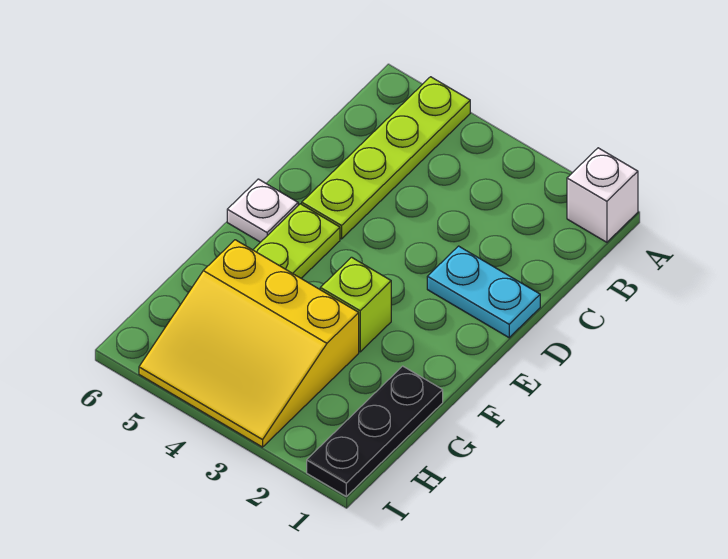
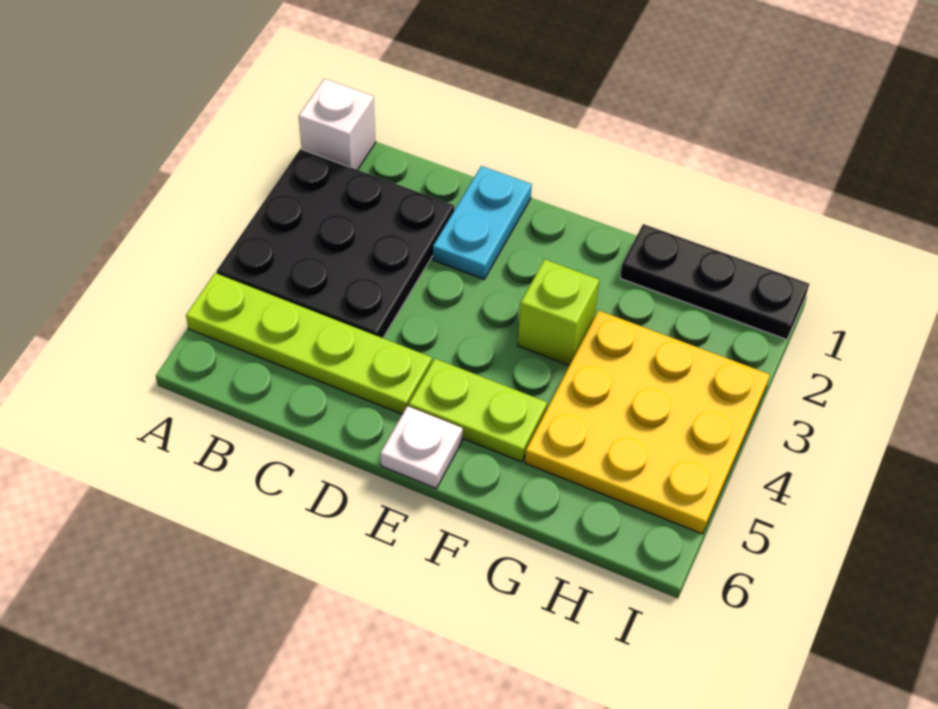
none -> black plate A2:C4 level 1
yellow slope G3:I5 level 1 top G -> yellow plate G3:I5 level 1

